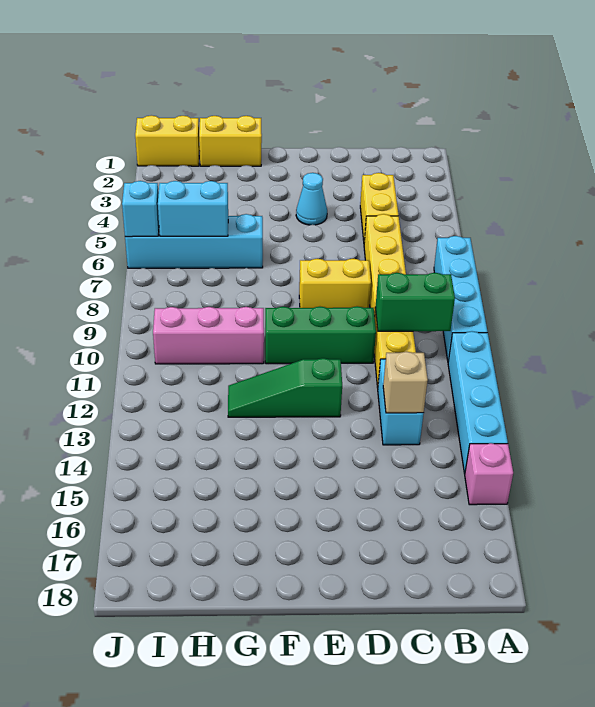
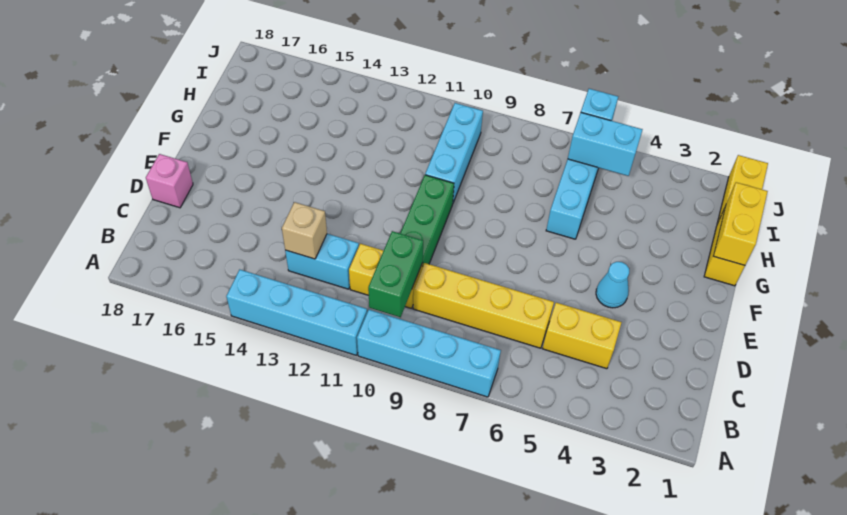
pink brick A15 level 1 -> pink brick D18 level 1
yellow brick D8:E8 level 1 -> yellow brick G1:H1 level 2
green slope E12:G12 level 1 top E -> none
pink brick G10:I10 level 1 -> cyan brick G10:I10 level 1
cyan brick H6:I6 level 2 -> cyan brick I5:I6 level 2

